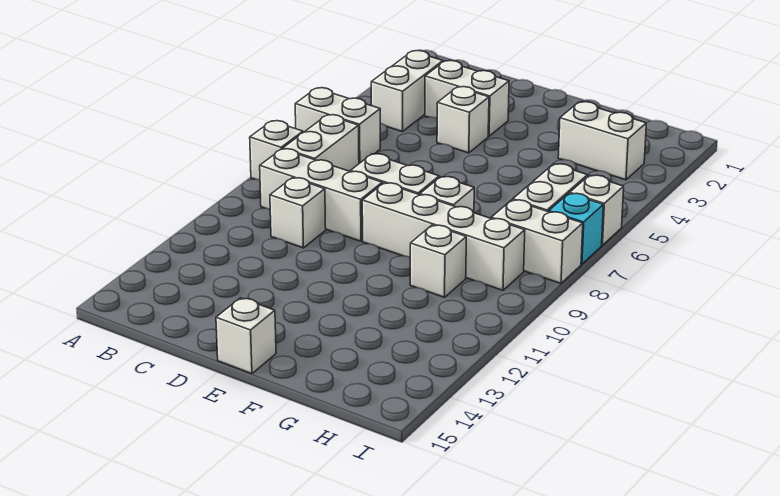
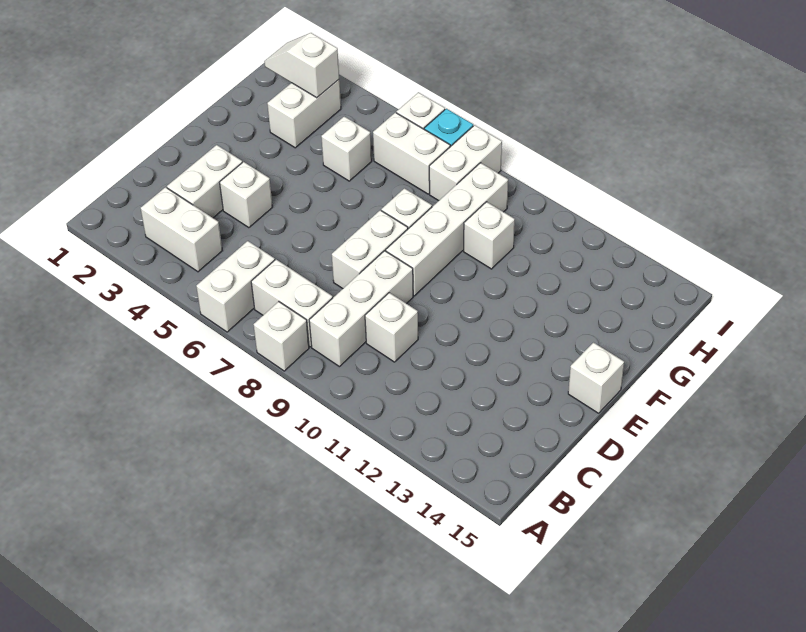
none -> white brick G5 level 1
none -> white slope H2:H3 level 2 top 3

